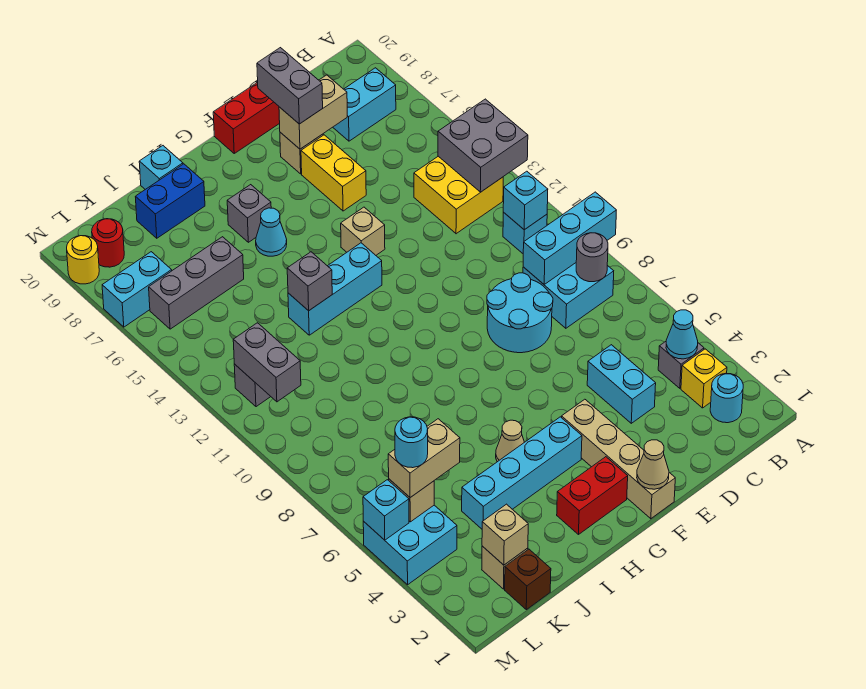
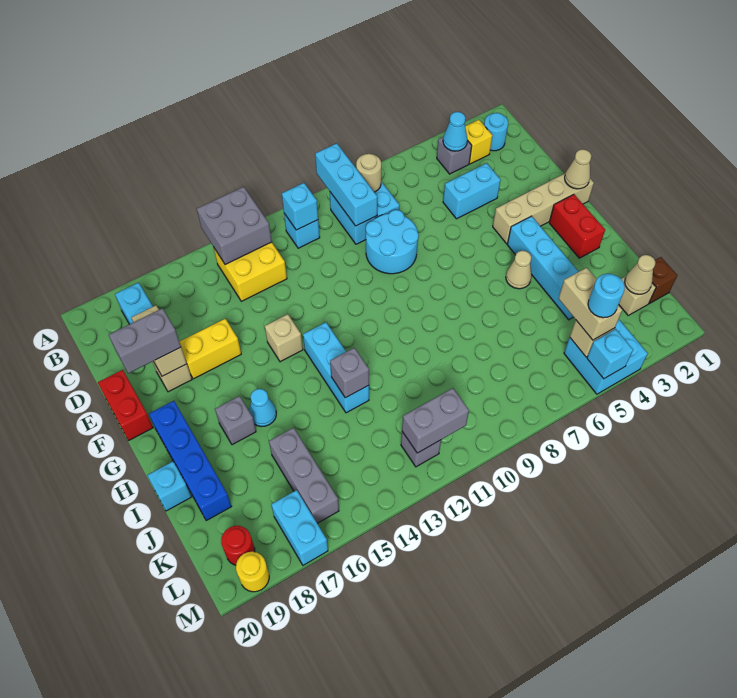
grey round brick B8 level 2 -> tan round brick B8 level 2
blue brick I19:J19 level 1 -> blue brick G19:J19 level 1
tan brick K2 level 2 -> tan cone K2 level 2

